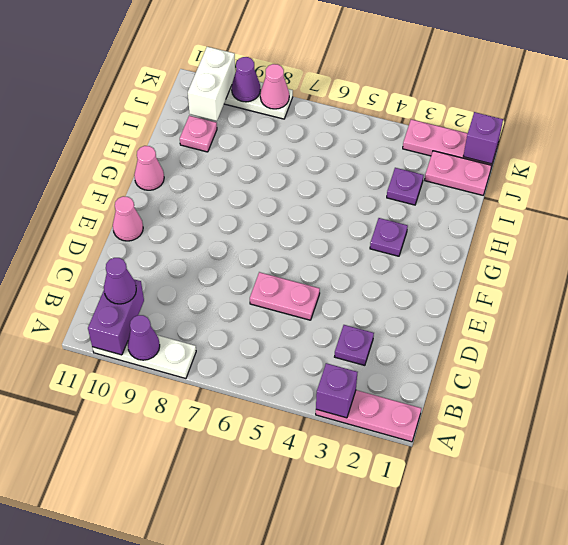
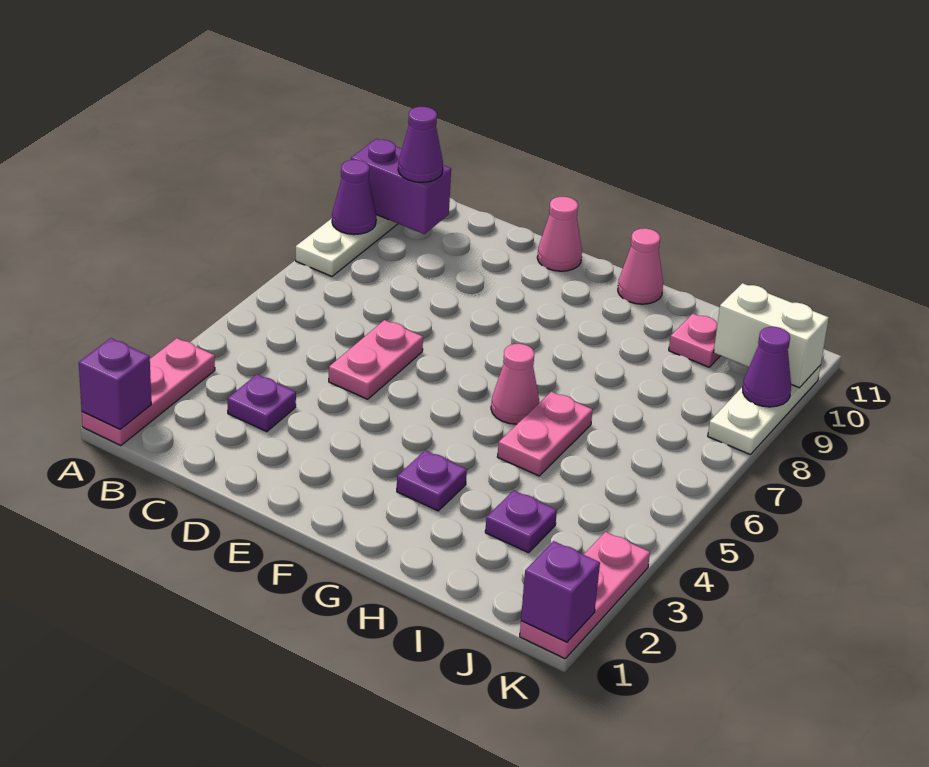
purple brick A3 level 2 -> purple brick A1 level 2
pink plate J1:J2 level 1 -> pink plate H5:H6 level 1
pink cone K8 level 2 -> pink cone G6 level 1

